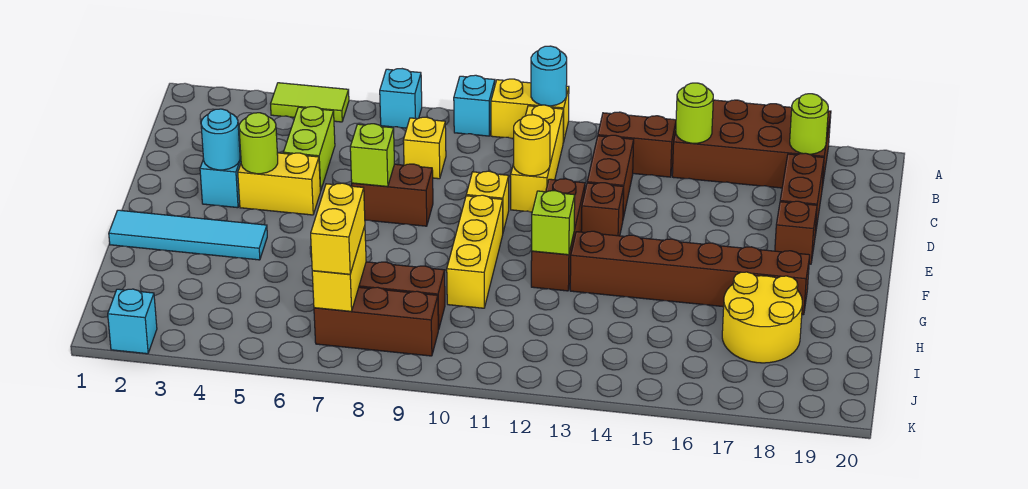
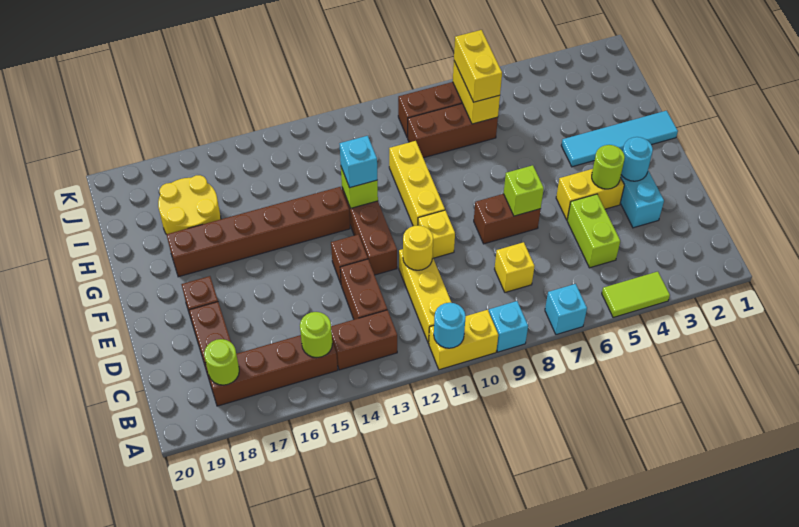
brown brick A15:B18 level 1 -> brown brick B15:B18 level 1
cyan brick K2 level 1 -> cyan brick G12 level 3

